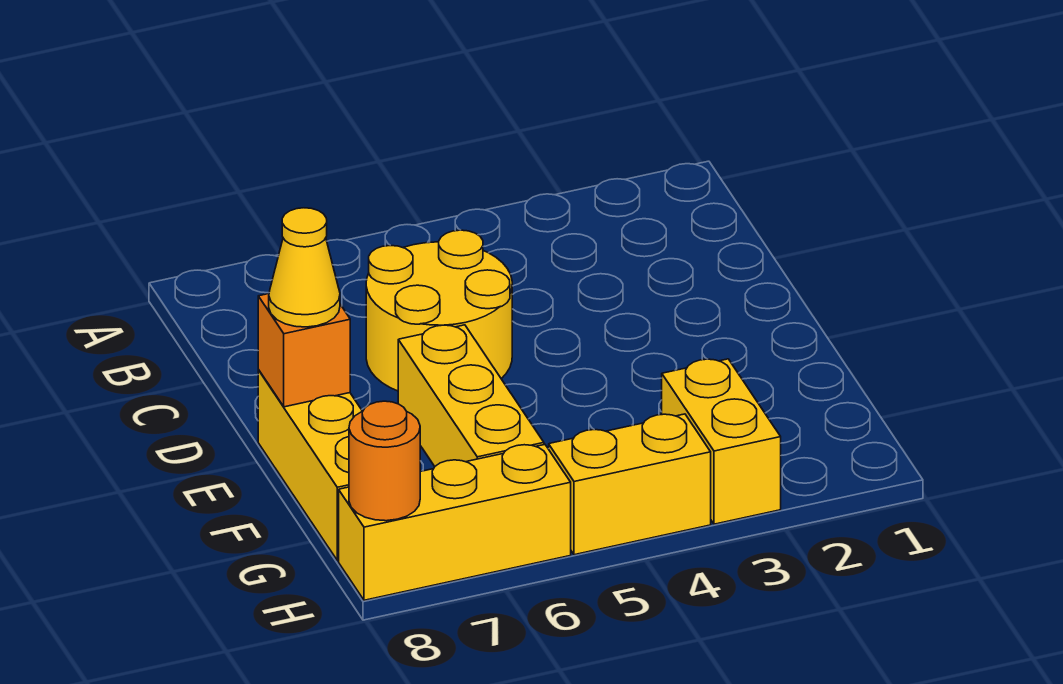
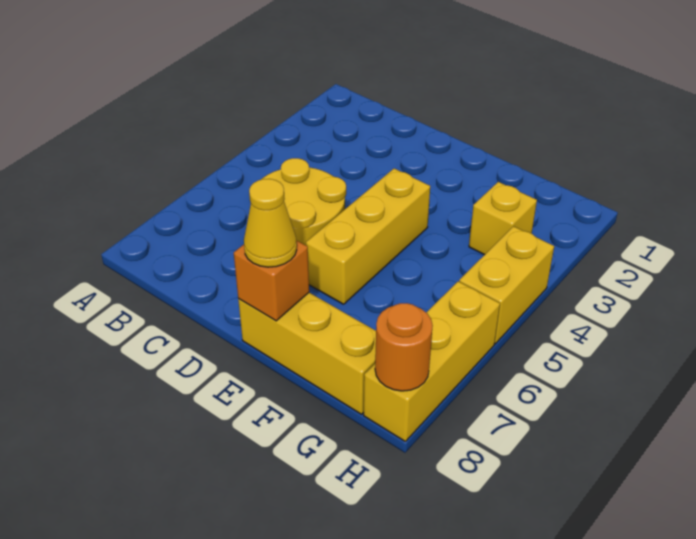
yellow brick E6:G6 level 1 -> yellow brick E4:E6 level 1
yellow brick G3:H3 level 1 -> yellow brick G3 level 1

